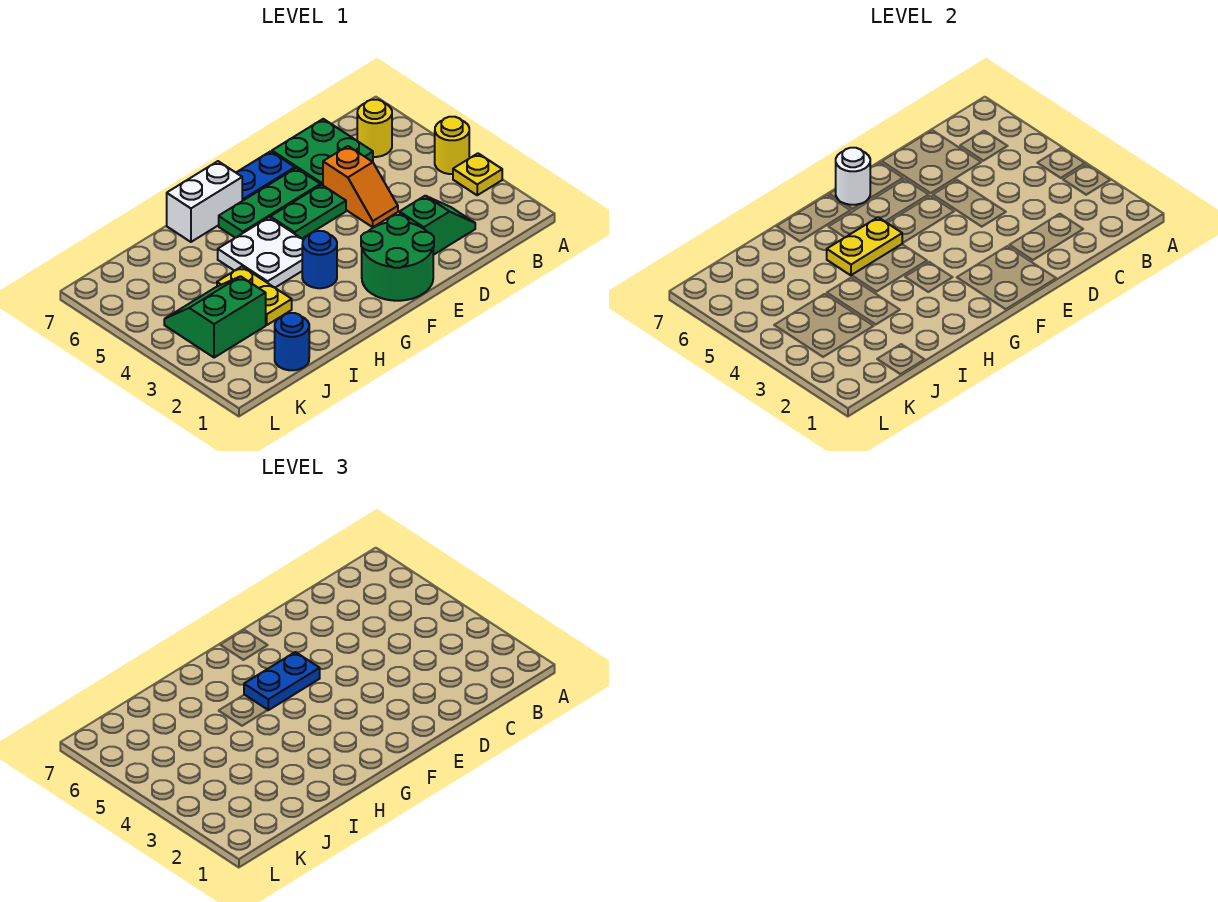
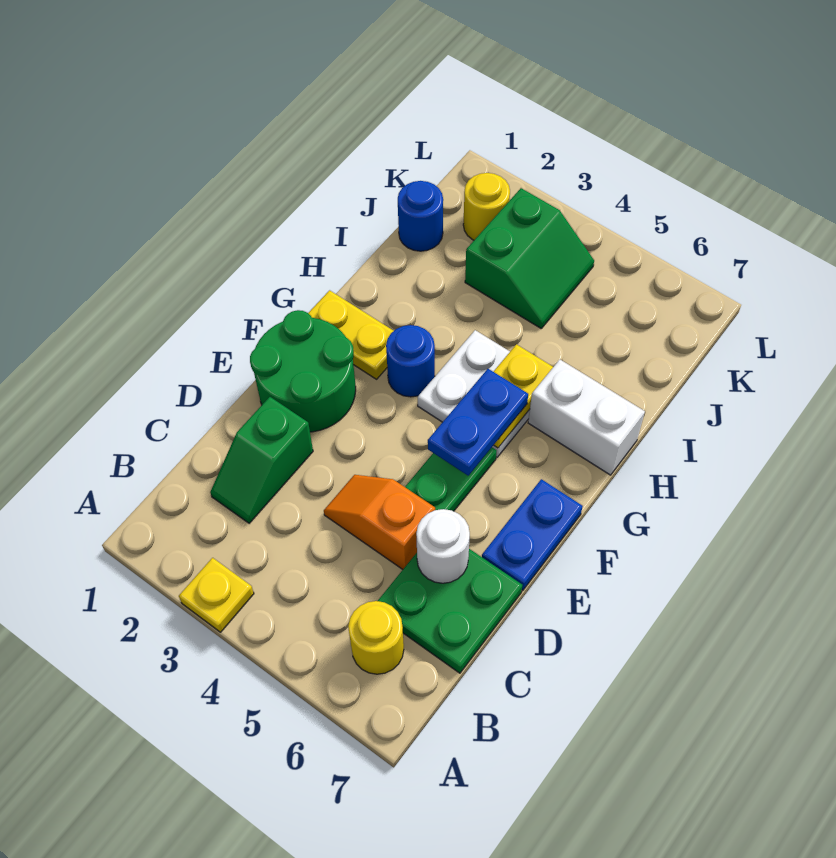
yellow round brick A4 level 1 -> yellow round brick K2 level 1
green plate E6:G6 level 1 -> none
white round brick F7 level 2 -> white round brick D6 level 2
white brick G7:H7 level 1 -> white brick H6:H7 level 1
yellow plate I3:I4 level 1 -> yellow plate G1:G2 level 1

